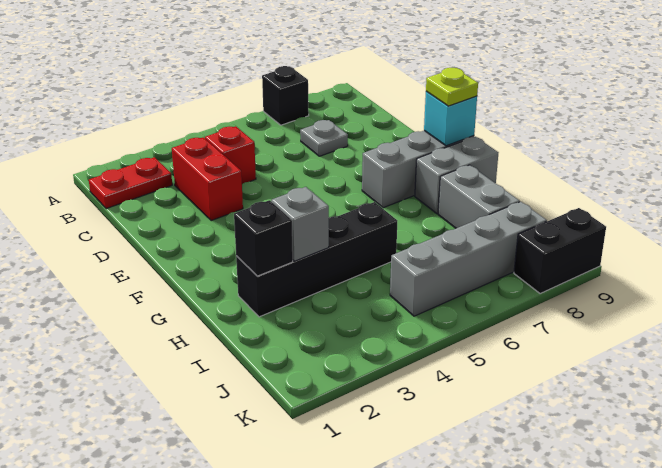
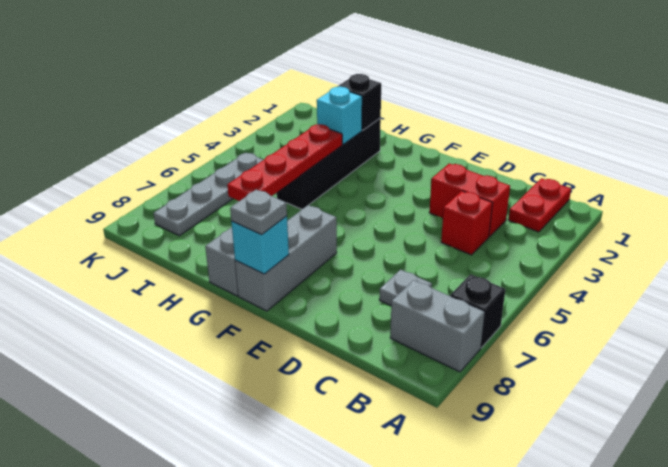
lime plate F9 level 3 -> grey plate F9 level 3
grey brick H3 level 2 -> cyan brick H3 level 2
none -> red plate H4:H7 level 2
grey brick H8:I8 level 1 -> grey brick A8:B8 level 1
grey brick J5:J8 level 1 -> grey plate J5:J8 level 1
black brick K8:K9 level 1 -> none

